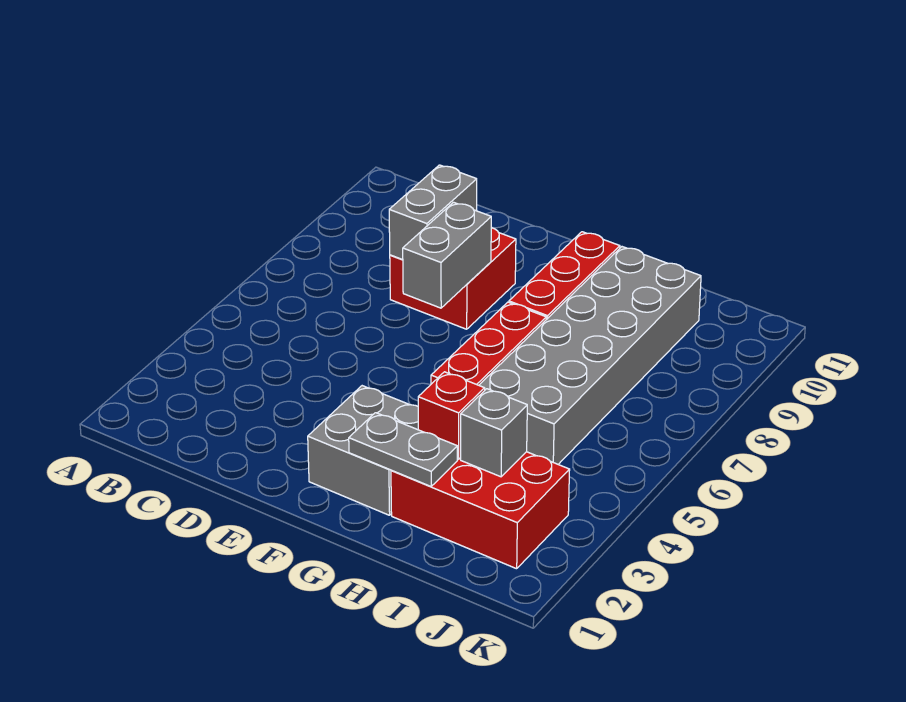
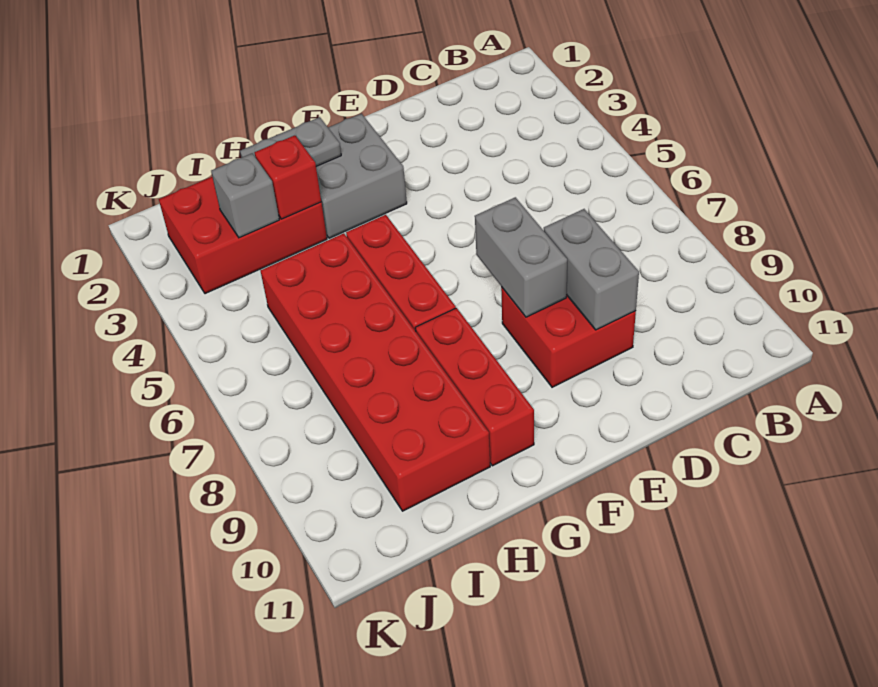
grey brick H5:I10 level 1 -> red brick H5:I10 level 1

